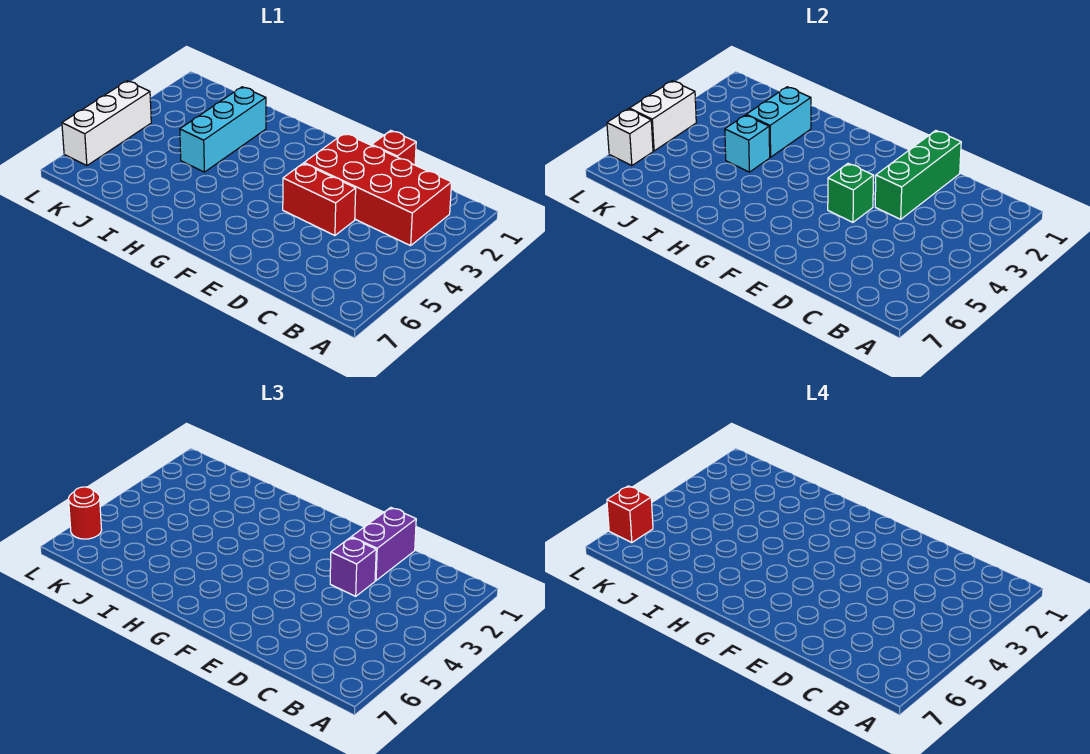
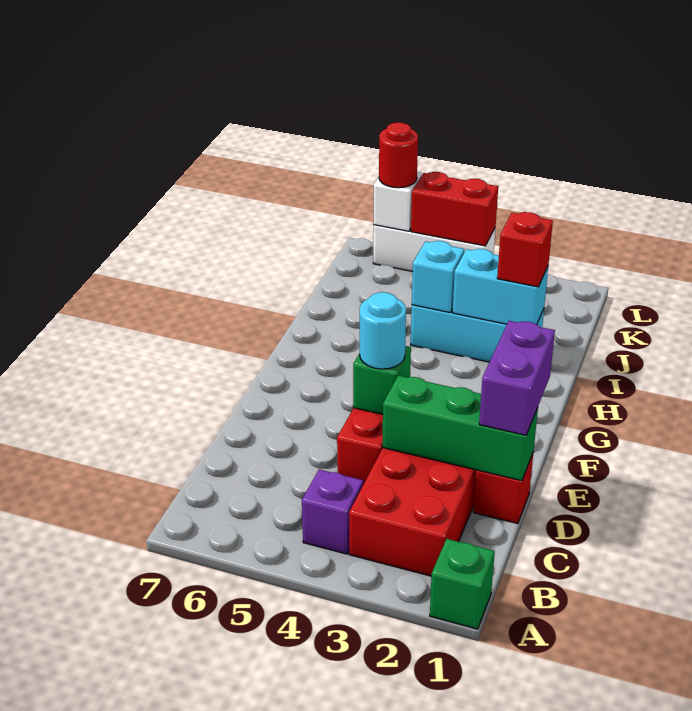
none -> green brick A1 level 1
purple brick D1:D2 level 3 -> purple brick D1:E1 level 3
purple brick D3 level 3 -> purple brick B4 level 1
none -> cyan round brick E4 level 3
white brick L4:L5 level 2 -> red brick L4:L5 level 2
red brick L6 level 4 -> red brick I2 level 3

